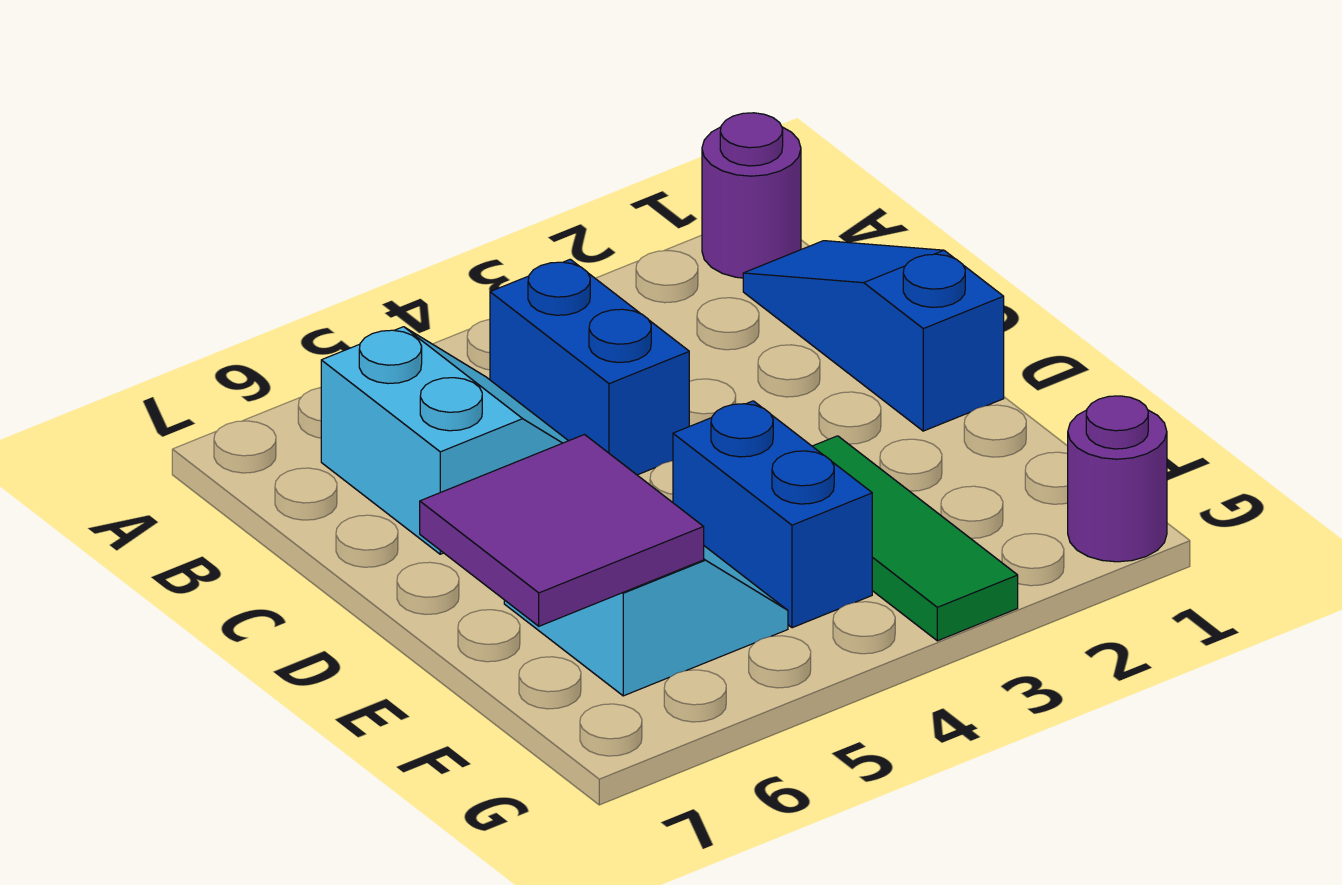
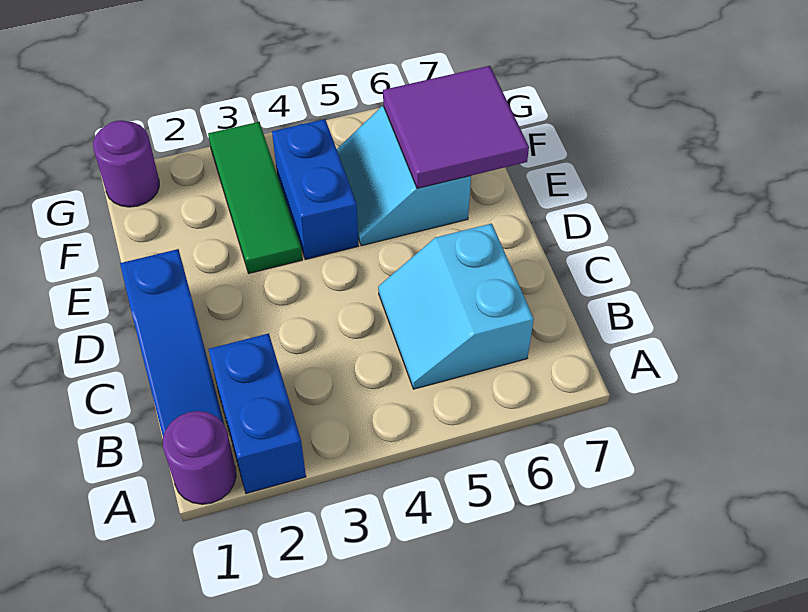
blue brick B4:C4 level 1 -> blue brick A2:B2 level 1

